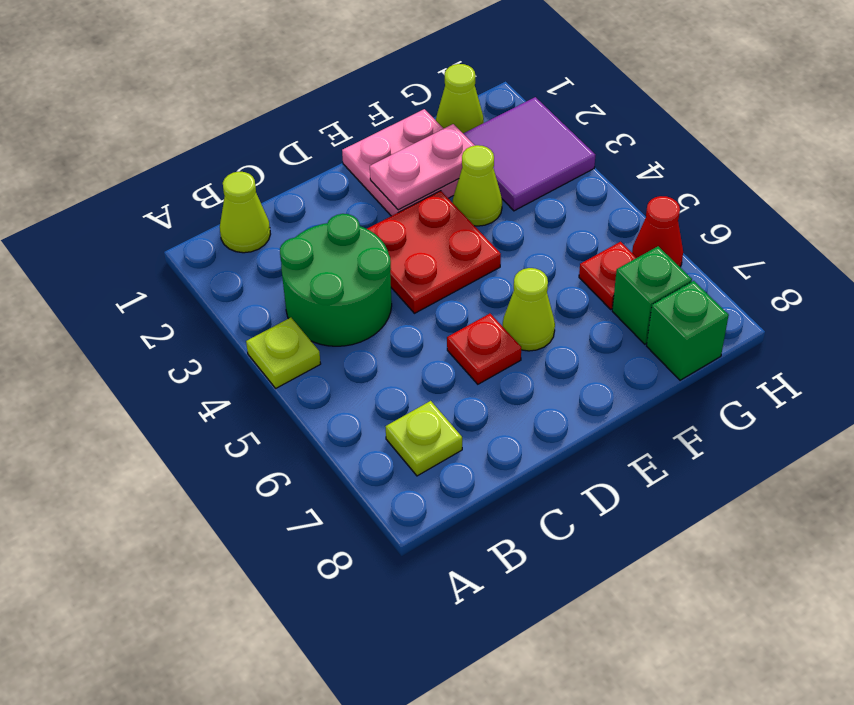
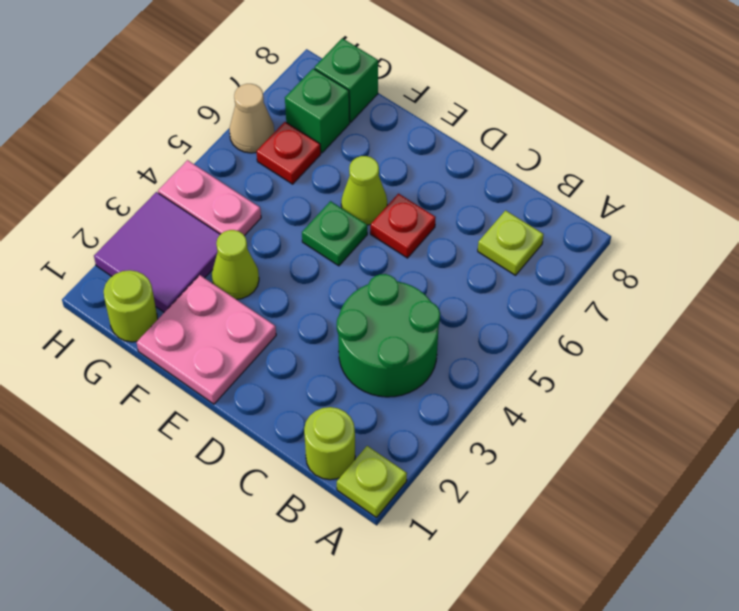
lime plate A4 level 1 -> lime plate A1 level 1
lime cone B1 level 1 -> lime round brick B1 level 1
red plate D3:E4 level 1 -> none
pink plate E2:F2 level 2 -> pink plate G4:H4 level 1
none -> green plate E5 level 1
lime cone G1 level 1 -> lime round brick G1 level 1
red cone H6 level 1 -> tan cone H6 level 1

